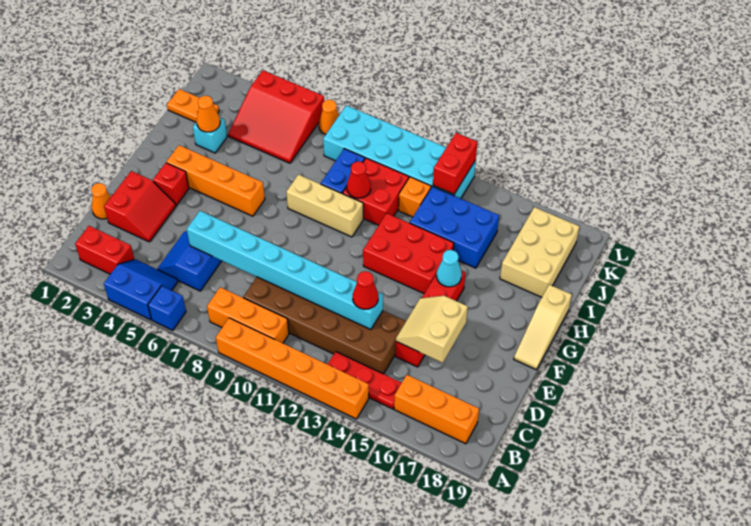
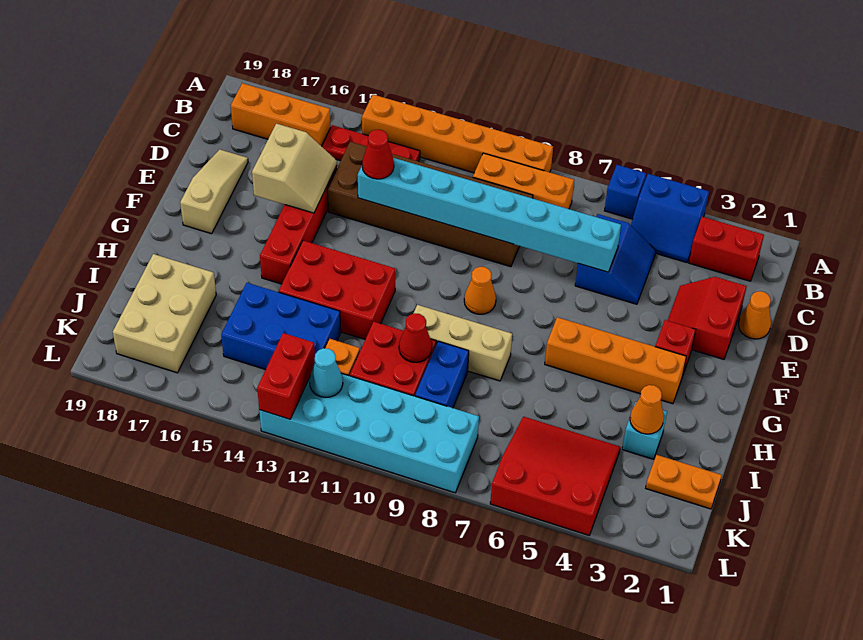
tan slope F19:H19 level 1 top H -> tan slope D18:F18 level 1 top F
cyan cone G15 level 2 -> cyan cone K12 level 2
orange cone L7 level 1 -> orange cone F9 level 1

